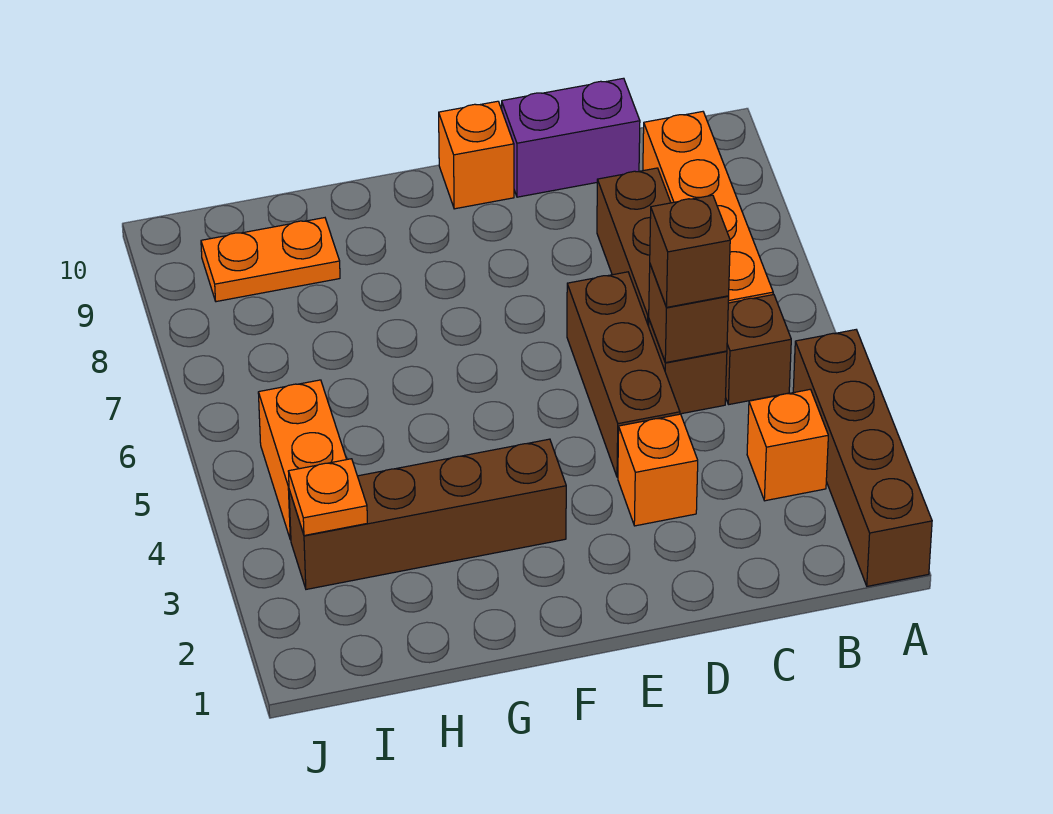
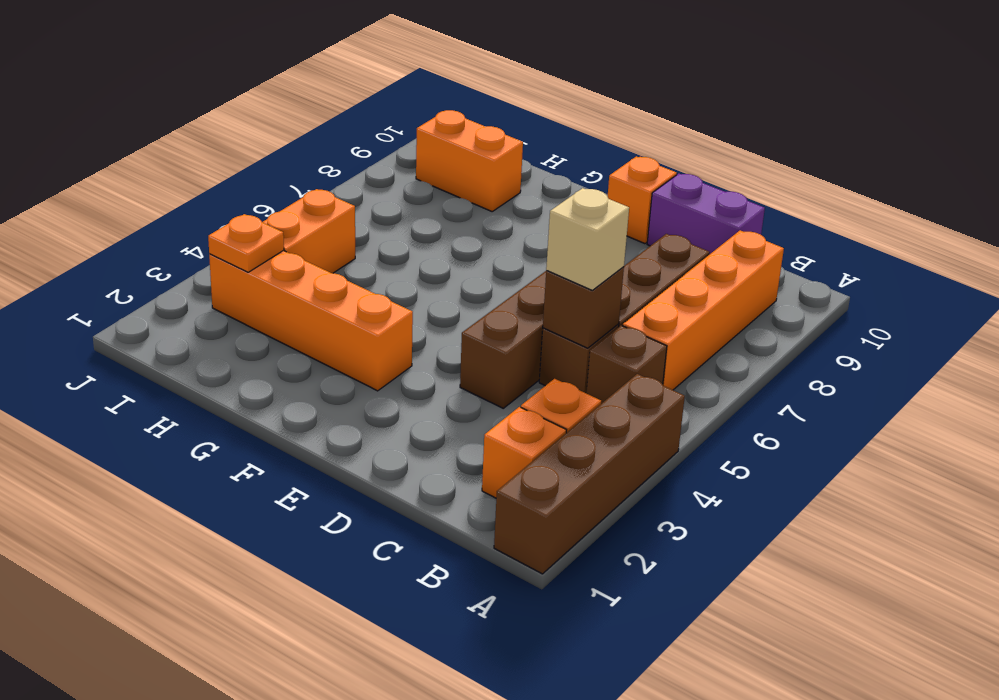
brown brick C5 level 3 -> tan brick C5 level 3
orange brick D3 level 1 -> orange brick B2 level 1
brown brick F3:I3 level 1 -> orange brick F3:I3 level 1
orange plate H9:I9 level 1 -> orange brick H9:I9 level 1

